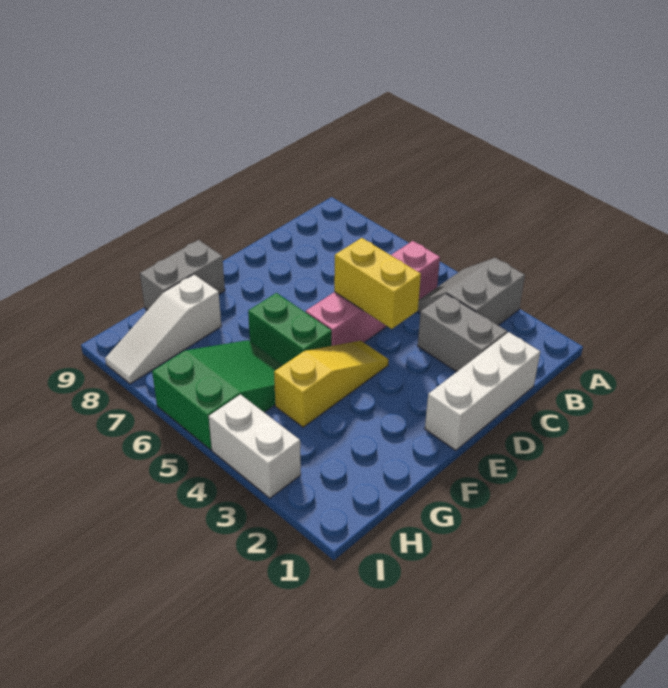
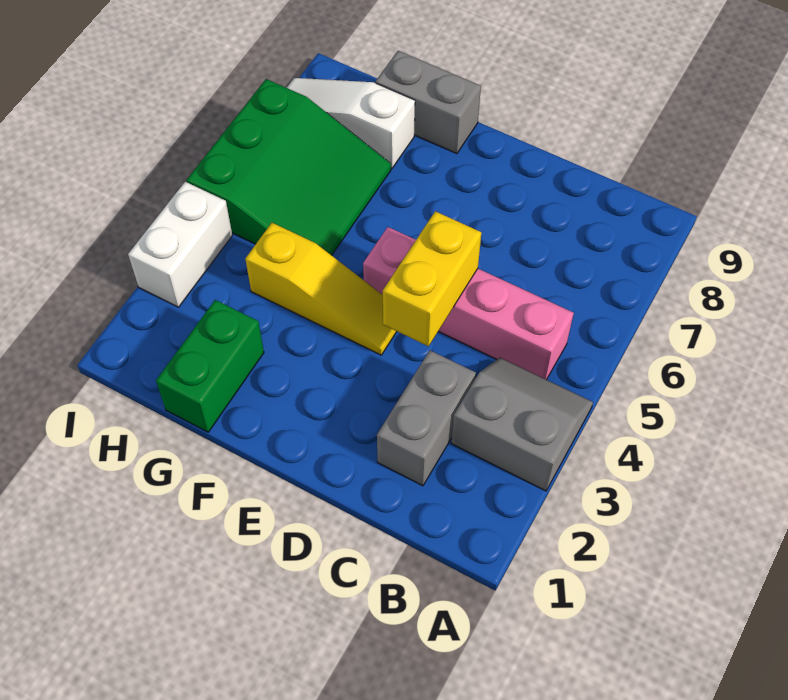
white brick C1:E1 level 1 -> none
green brick F5:F6 level 1 -> green brick G1:G2 level 1
green slope G5:I6 level 1 top I -> green slope G5:I7 level 1 top I

